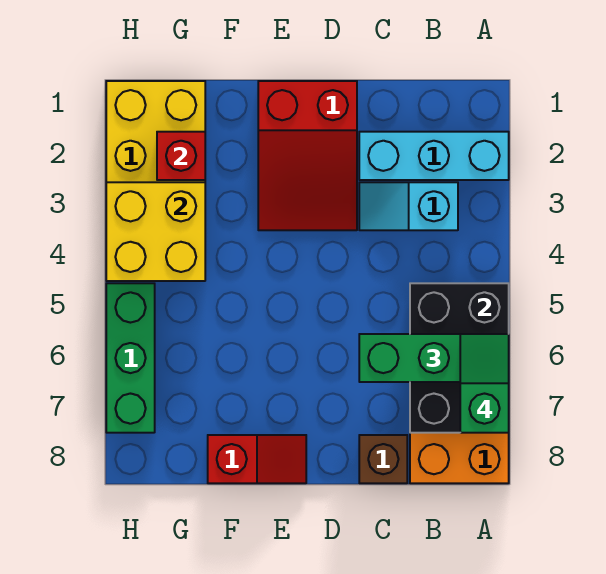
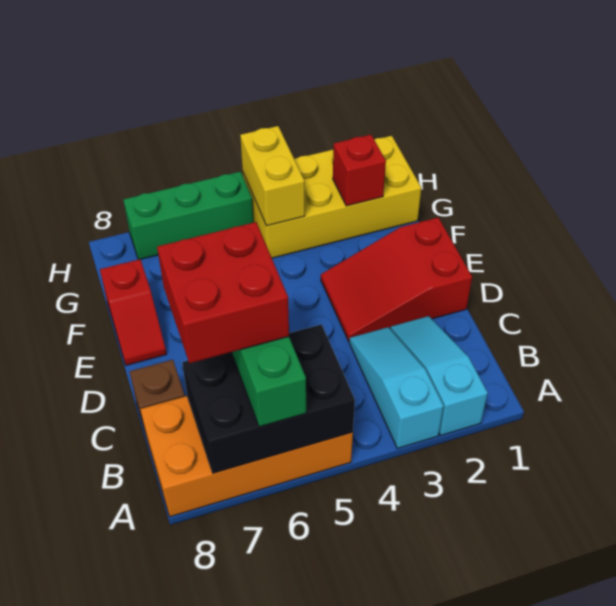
cyan brick A2:C2 level 1 -> cyan slope A2:C2 level 1 top A
green slope A6:A7 level 4 top 7 -> none
cyan slope B3:C3 level 1 top B -> cyan slope A3:C3 level 1 top A
none -> red brick B6:C7 level 4
yellow brick G3:H4 level 2 -> yellow brick G4:H4 level 2

